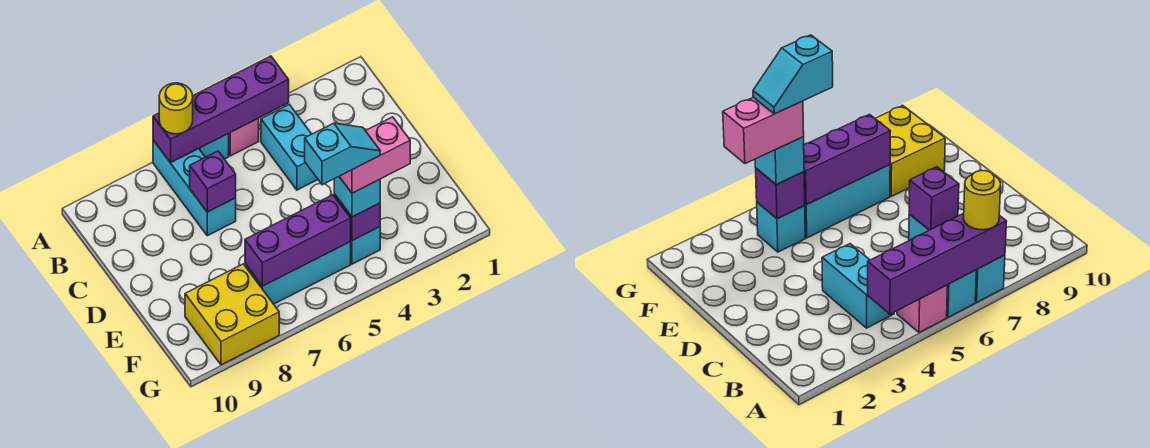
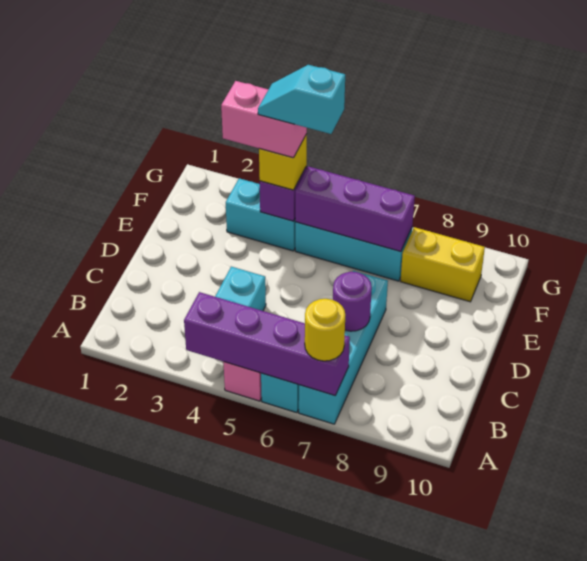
cyan brick A7:C7 level 1 -> cyan brick A7:D7 level 1
purple brick C7 level 2 -> purple round brick C7 level 2
cyan brick F4 level 1 -> cyan brick F3:F4 level 1
cyan brick F4 level 3 -> yellow brick F4 level 3
yellow brick F8:G9 level 1 -> yellow brick F8:F9 level 1

